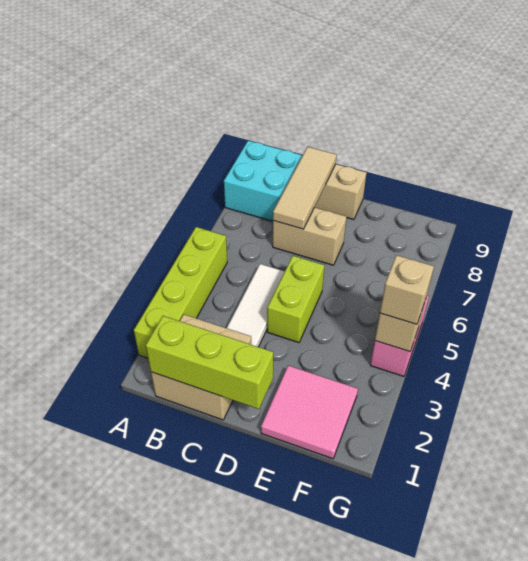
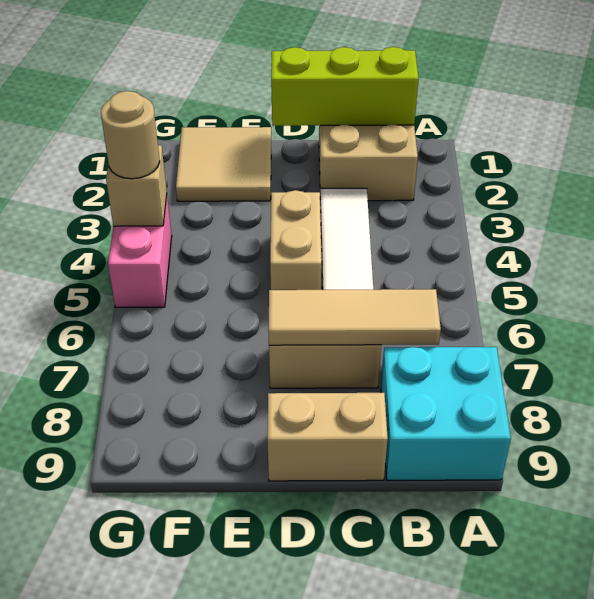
lime brick A2:A5 level 1 -> none
tan tile C7:C9 level 2 -> tan tile B7:D7 level 2
lime brick D4:D5 level 1 -> tan brick D4:D5 level 1
pink tile E1:F2 level 1 -> tan tile E1:F2 level 1
tan brick G4 level 3 -> tan round brick G4 level 3

